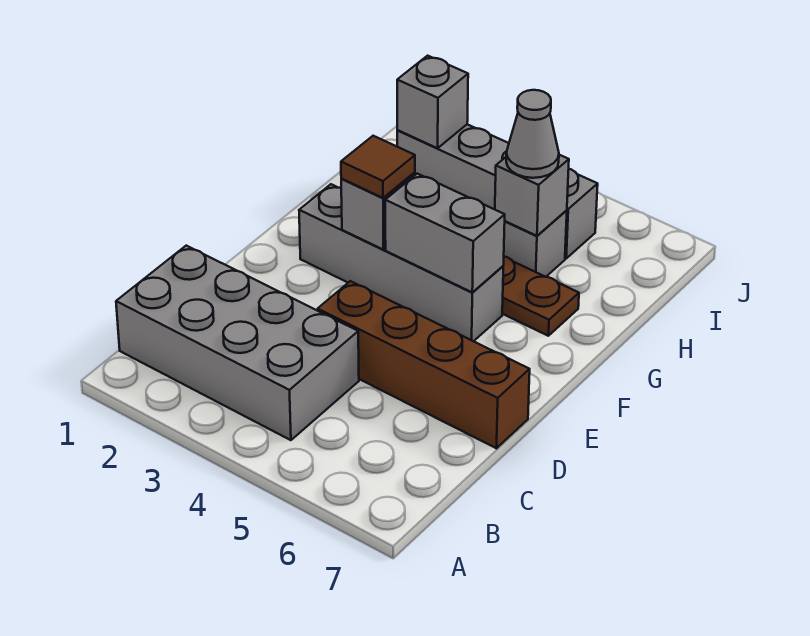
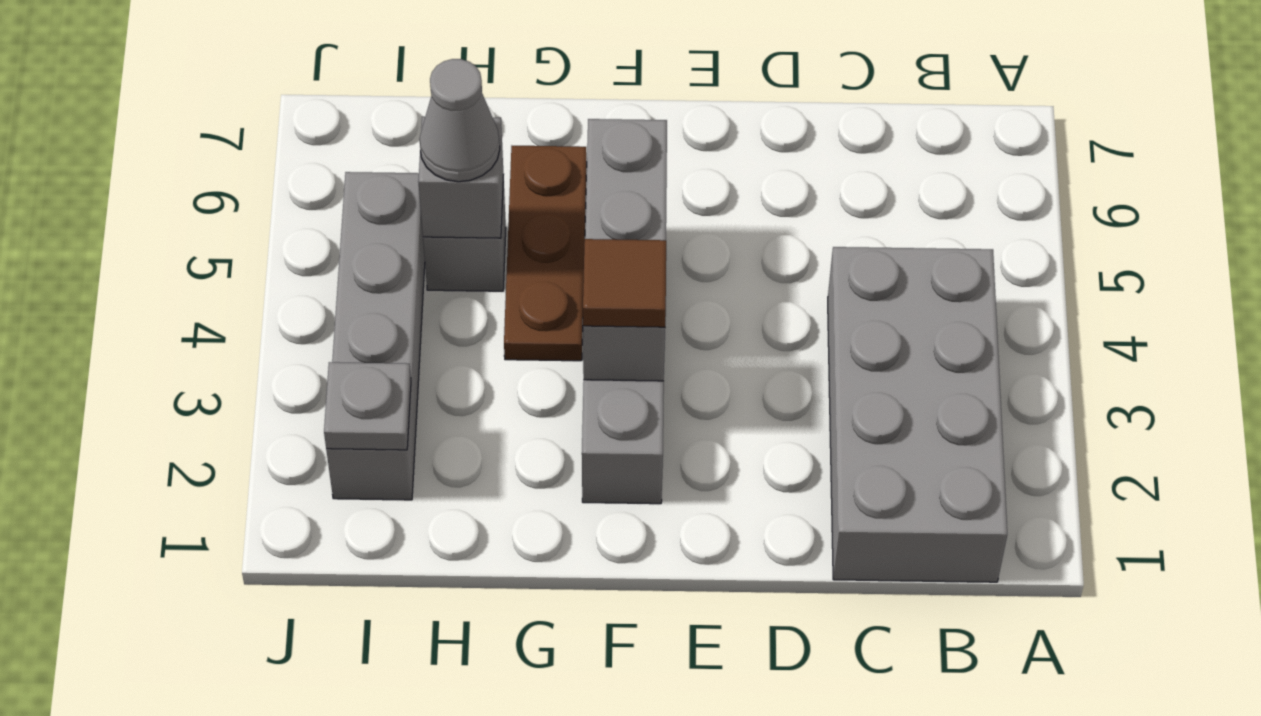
brown brick D4:D7 level 1 -> none
grey brick I2 level 2 -> grey plate I2 level 2

